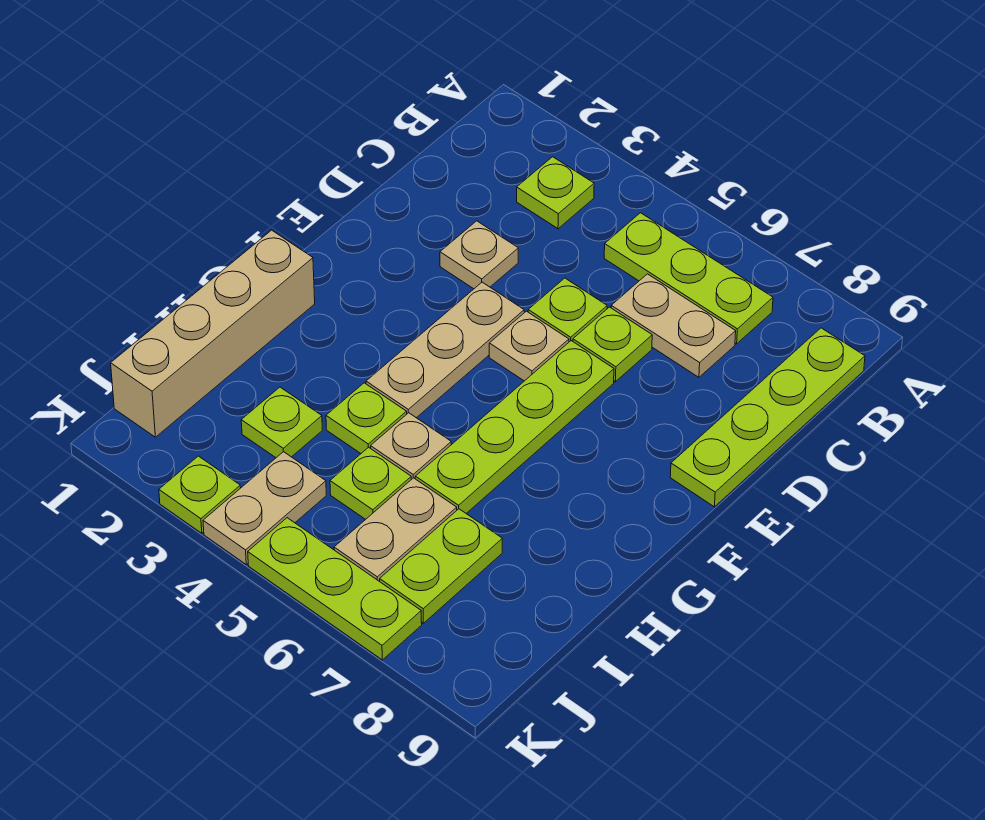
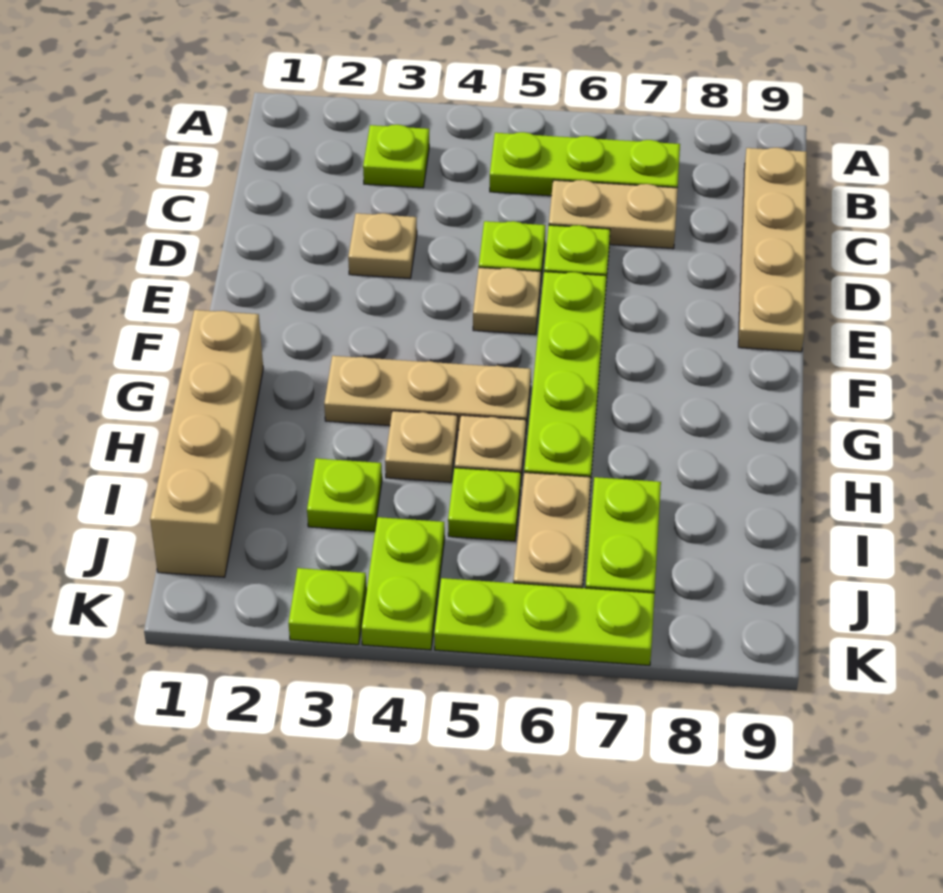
lime plate B9:E9 level 1 -> tan plate B9:E9 level 1
tan plate E4:G4 level 1 -> tan plate G3:G5 level 1
lime plate H4 level 1 -> tan plate H4 level 1
tan plate J4:K4 level 1 -> lime plate J4:K4 level 1

